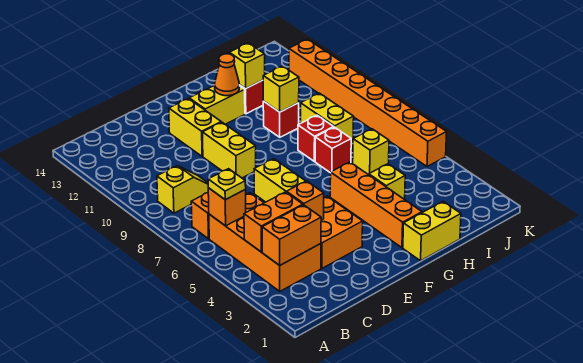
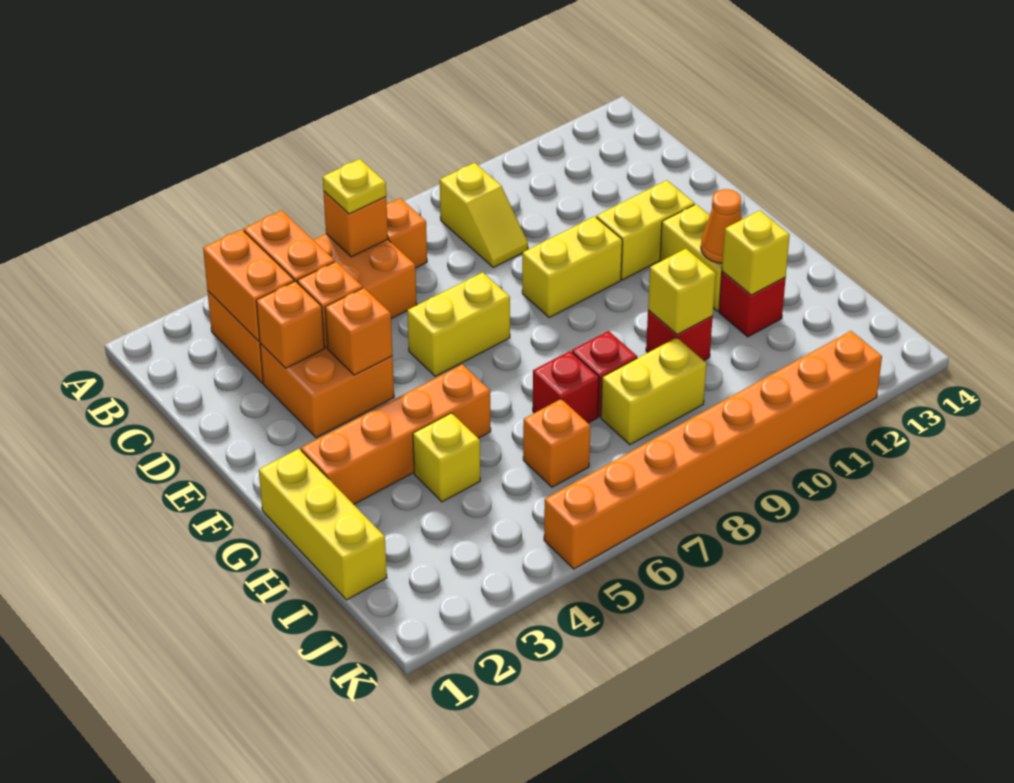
none -> orange brick D3 level 2
none -> orange brick E4 level 2
yellow brick G1:H1 level 1 -> yellow brick G1:I1 level 1
yellow brick I6 level 1 -> orange brick I6 level 1

